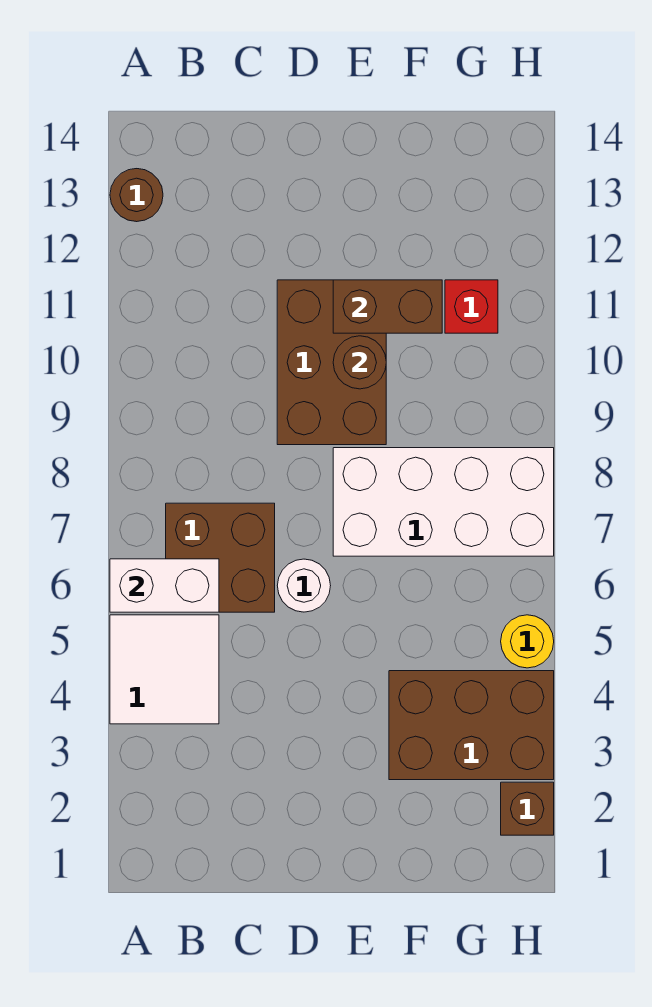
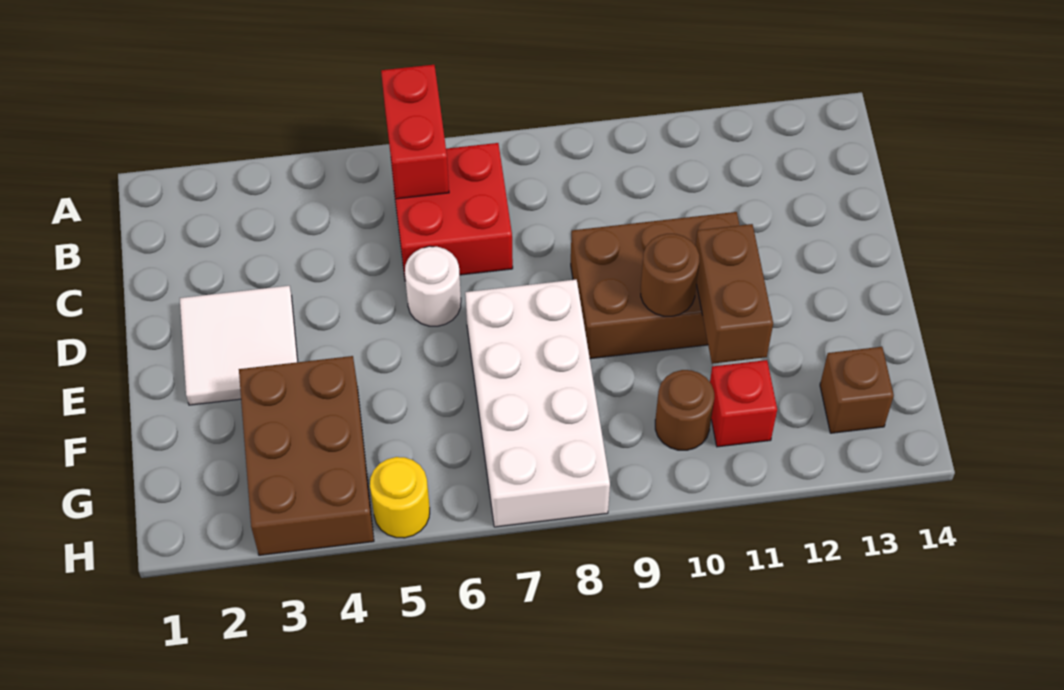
white tile A4:B5 level 1 -> white tile D2:E3 level 1
white brick A6:B6 level 2 -> red brick A6:B6 level 2
brown round brick A13 level 1 -> brown round brick G10 level 1
brown brick B6:C7 level 1 -> red brick B6:C7 level 1
brown brick H2 level 1 -> brown brick G13 level 1

